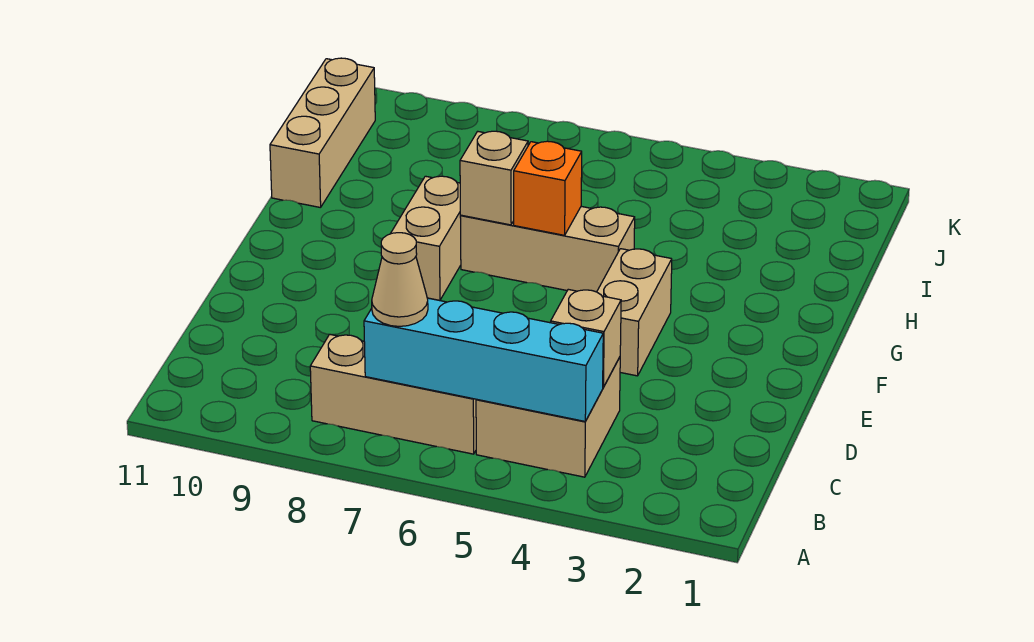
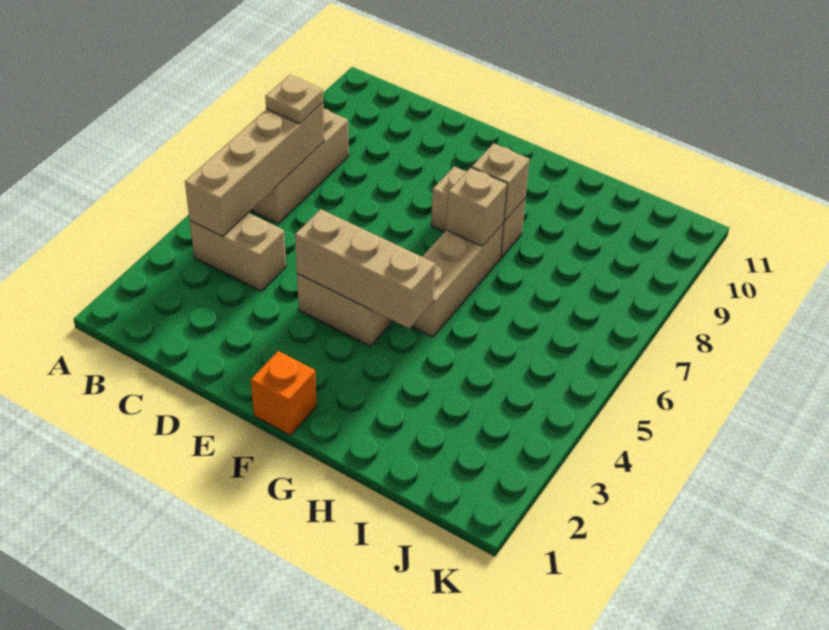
tan brick B4:C5 level 1 -> tan brick B4:C4 level 1
cyan brick B4:B7 level 2 -> tan brick B4:B7 level 2
tan cone B7 level 3 -> tan plate B7 level 3
tan brick C4 level 2 -> tan brick G8 level 2
orange brick G6 level 2 -> orange brick F1 level 1
tan brick H11:J11 level 1 -> tan brick E4:G4 level 2

